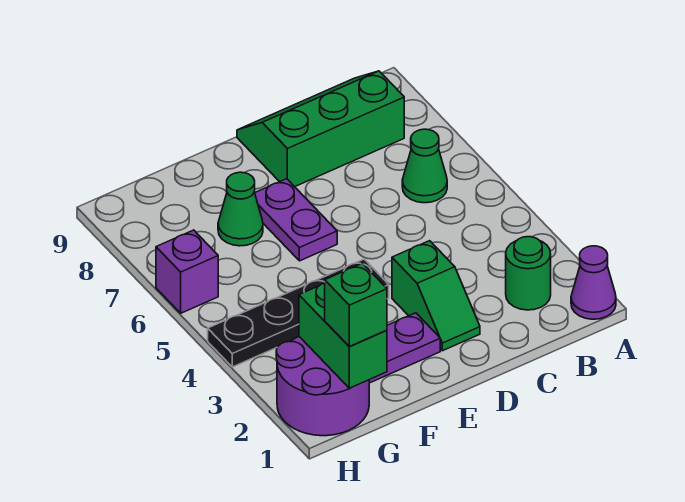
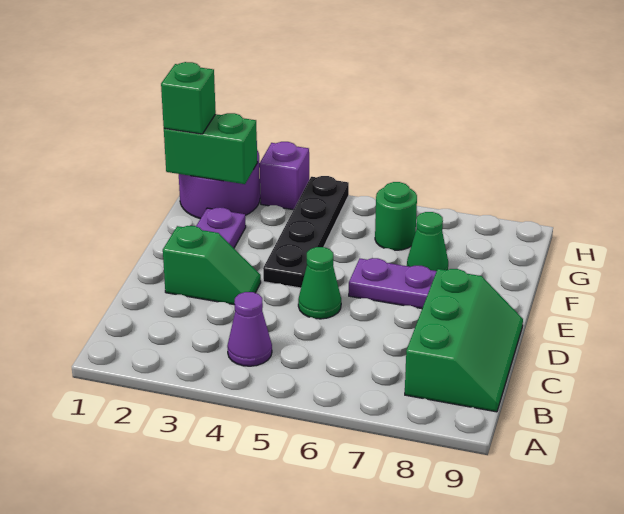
purple cone A1 level 1 -> purple cone B4 level 1
green round brick B2 level 1 -> green round brick G6 level 1
green cone B6 level 1 -> green cone D5 level 1
green slope D2:D3 level 1 top 3 -> green slope D2:D3 level 1 top 2
purple brick H6 level 1 -> purple brick H3 level 1

